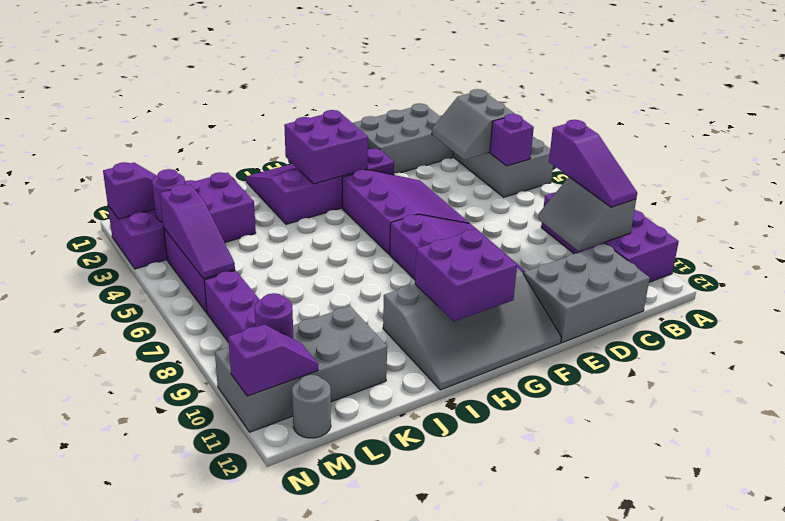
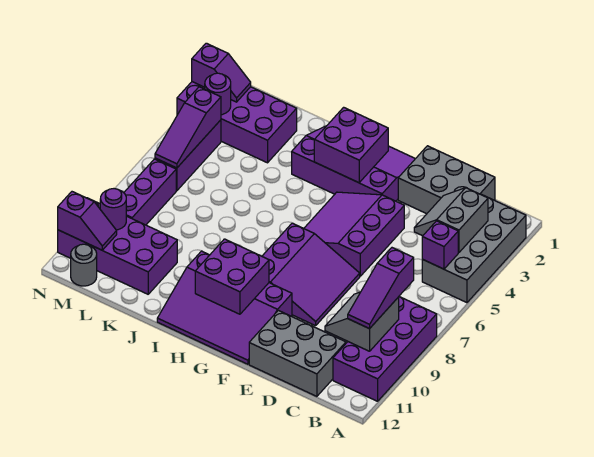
purple slope E4:G6 level 1 top G -> purple slope E4:G6 level 1 top E
grey slope F10:I12 level 1 top 10 -> purple slope F10:I12 level 1 top 10
grey brick K10:N11 level 1 -> purple brick K10:N11 level 1

